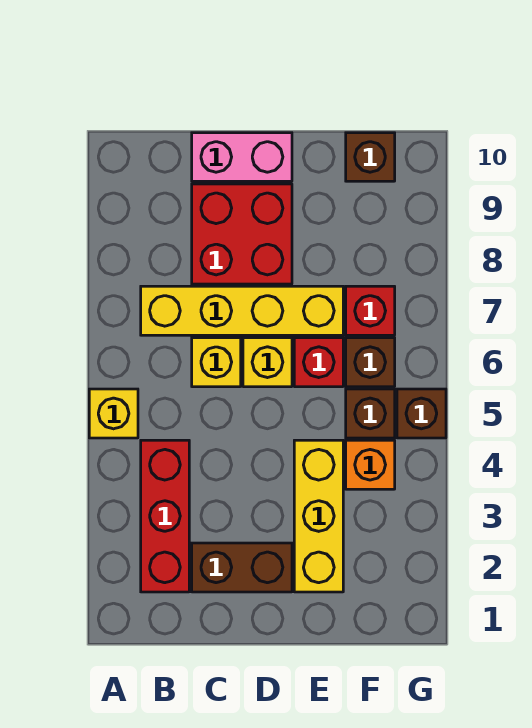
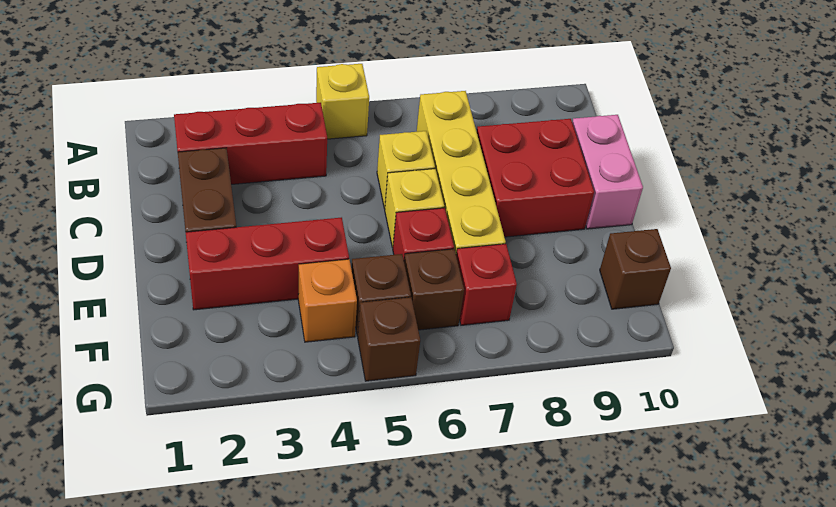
yellow brick E2:E4 level 1 -> red brick E2:E4 level 1

